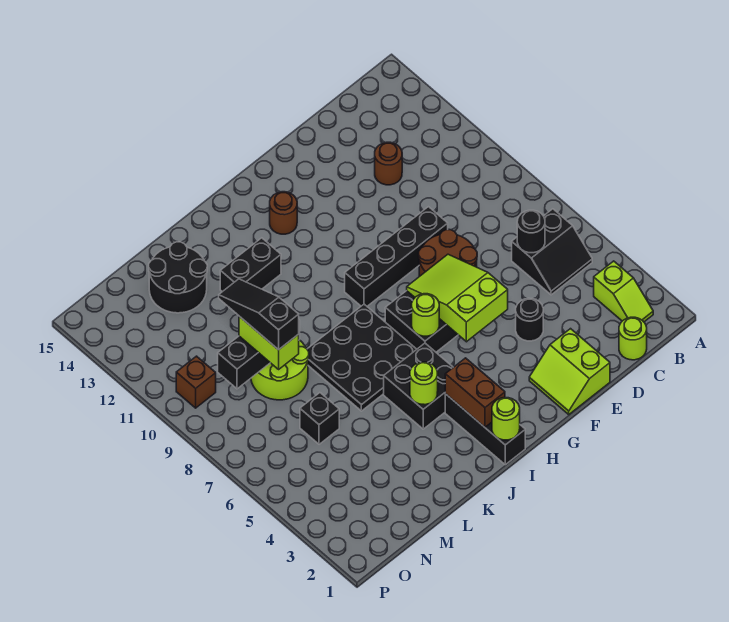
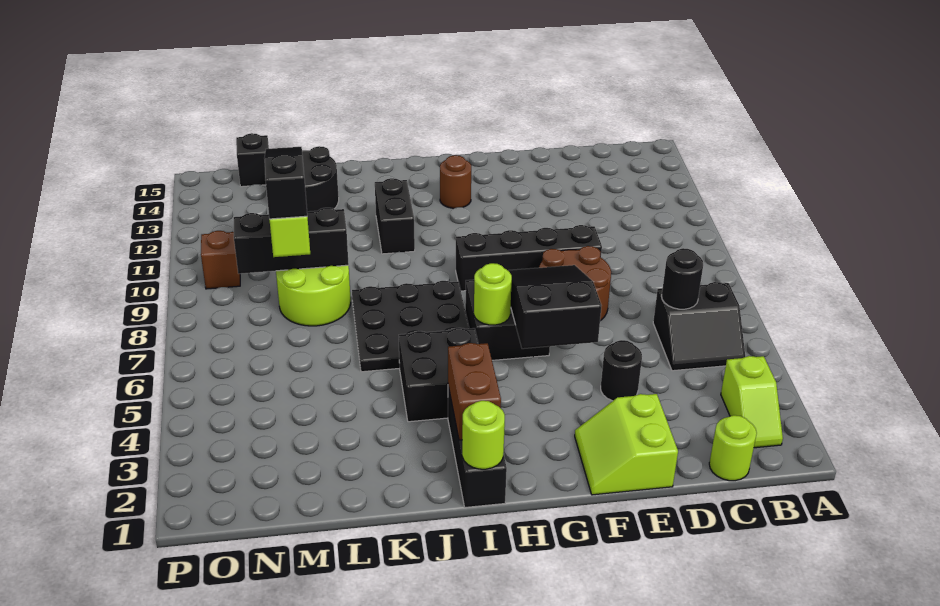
brown round brick D12 level 1 -> none
lime slope F5:G7 level 2 top 5 -> black slope F5:G7 level 2 top 5
lime round brick J4 level 2 -> none
black brick J12:K12 level 1 -> black brick J11:J12 level 1
black brick M6 level 1 -> black brick N15 level 1

